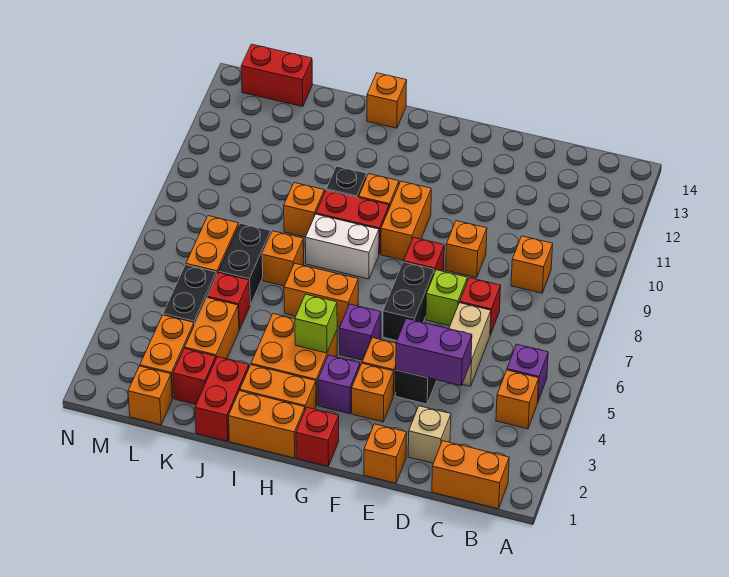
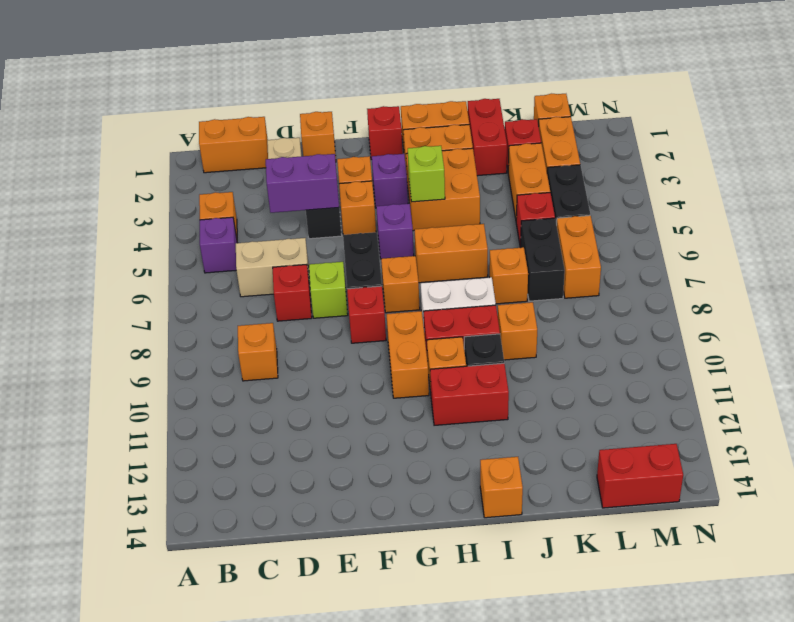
tan brick D5:D6 level 1 -> tan brick C6:D6 level 1
orange brick E9 level 1 -> orange brick G7 level 1
none -> red brick H11:I11 level 1

